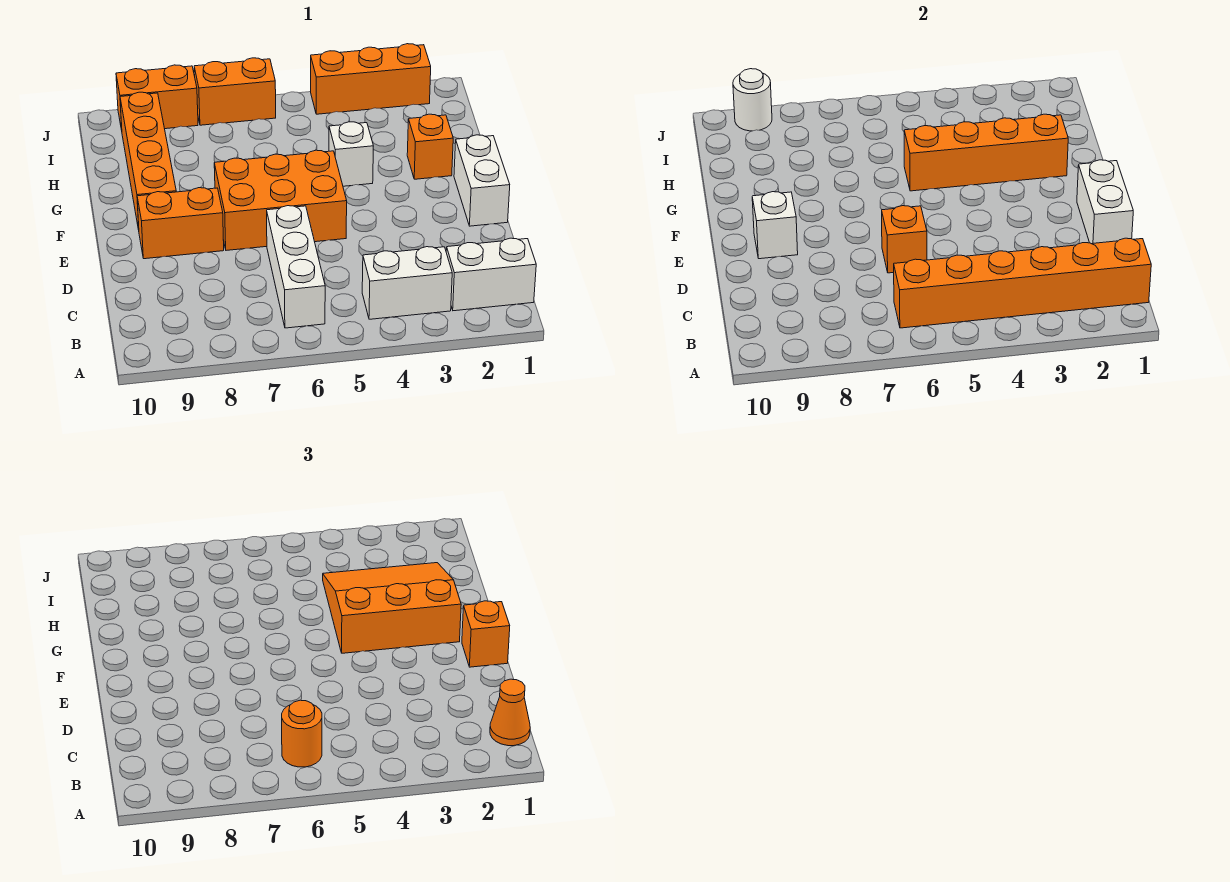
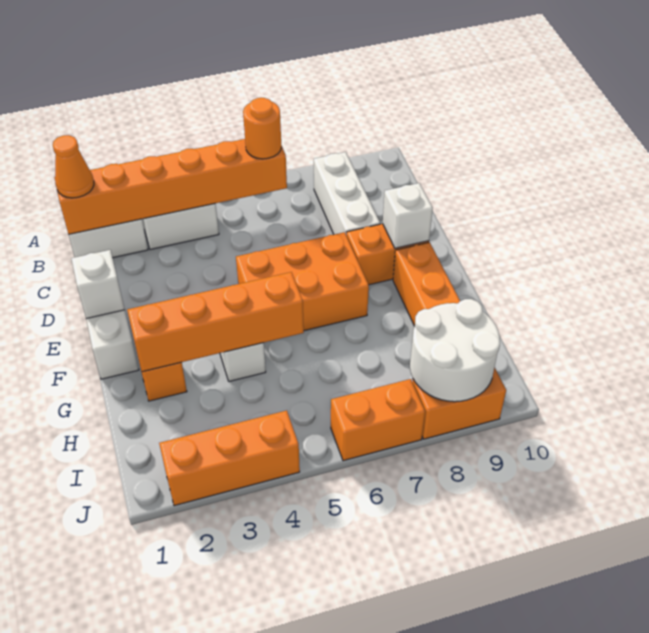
white brick B6:D6 level 1 -> white brick B8:D8 level 1
white brick D1:E1 level 2 -> white brick E1 level 2
orange brick D6 level 2 -> none
orange brick E1 level 3 -> none
orange slope F2:H4 level 3 top F -> none
white round brick J9 level 2 -> white round brick I8:J9 level 2

